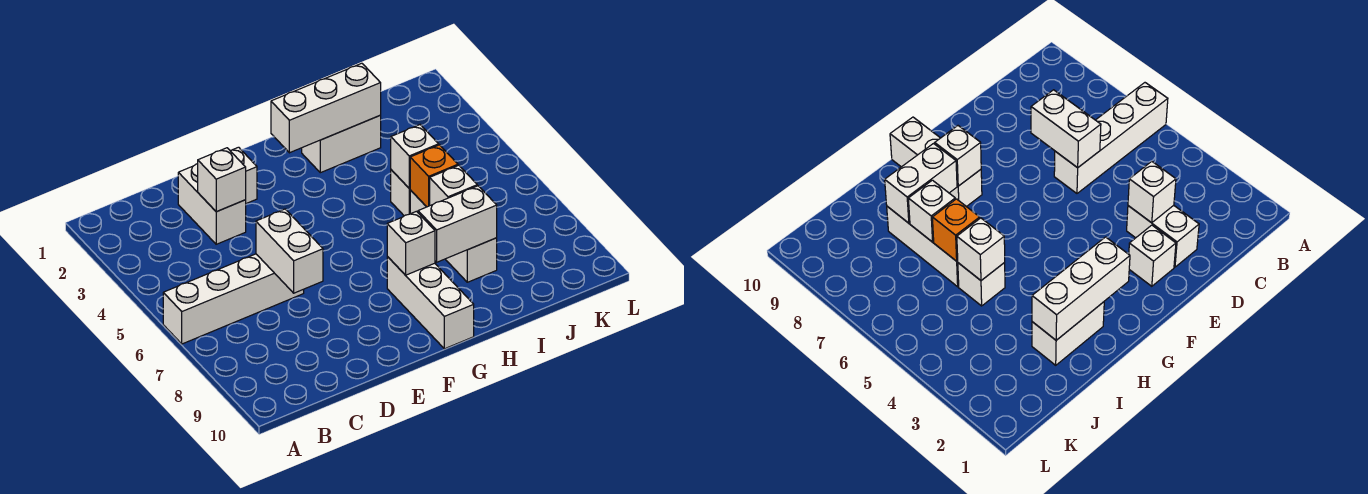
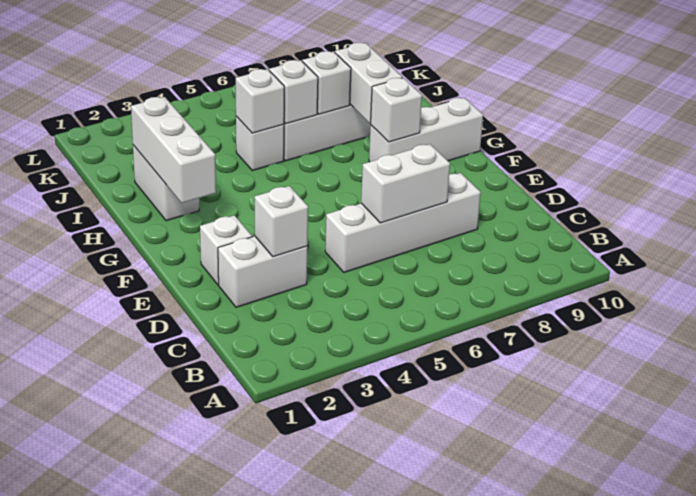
white brick A6:D6 level 1 -> white brick D5:D8 level 1
orange brick I6 level 2 -> white brick I6 level 2

